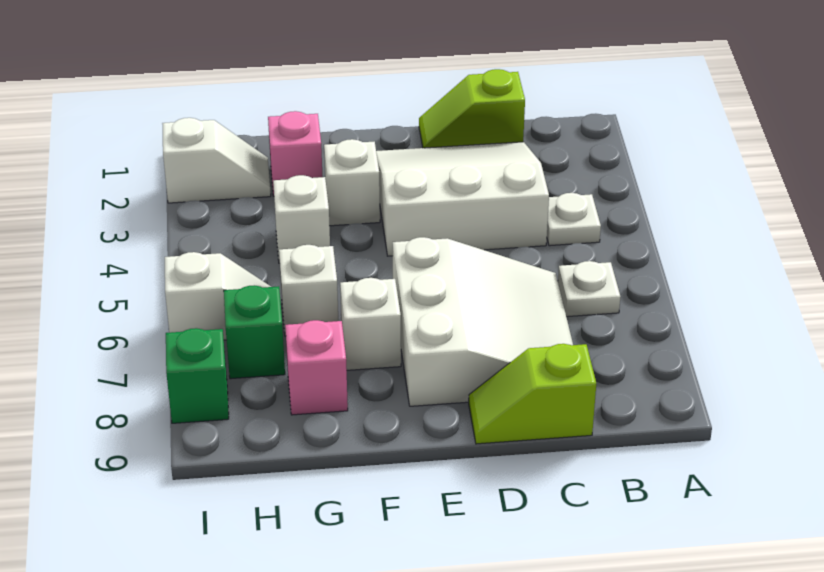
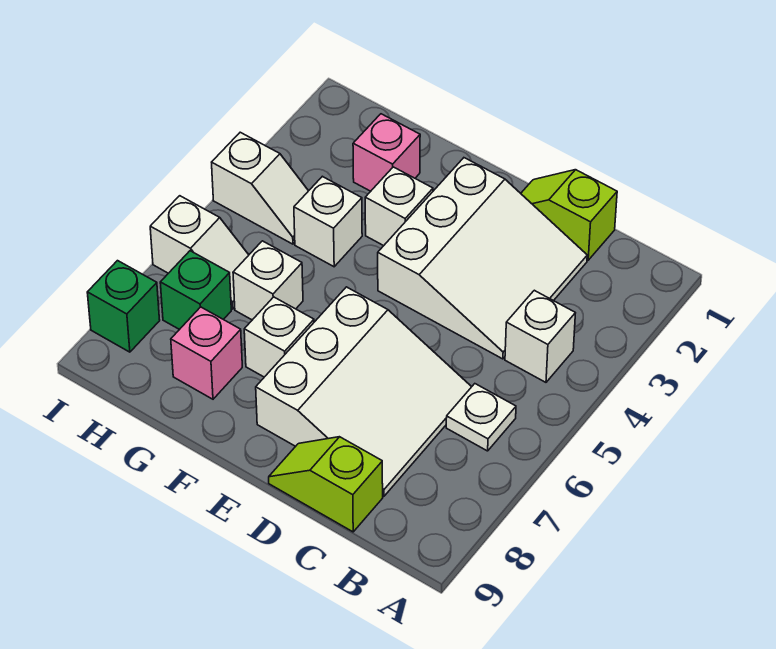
white plate B4 level 1 -> white brick B4 level 1
white slope C2:E4 level 1 top 4 -> white slope C2:E4 level 1 top E
white slope H2:I2 level 1 top I -> white slope H4:I4 level 1 top I

